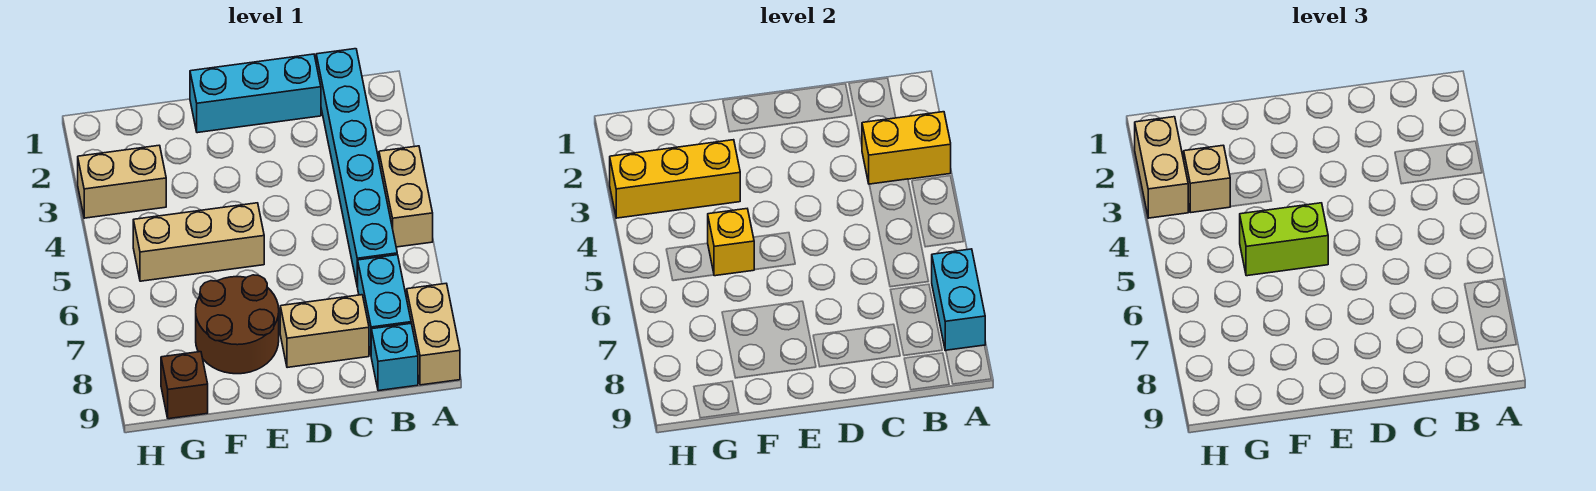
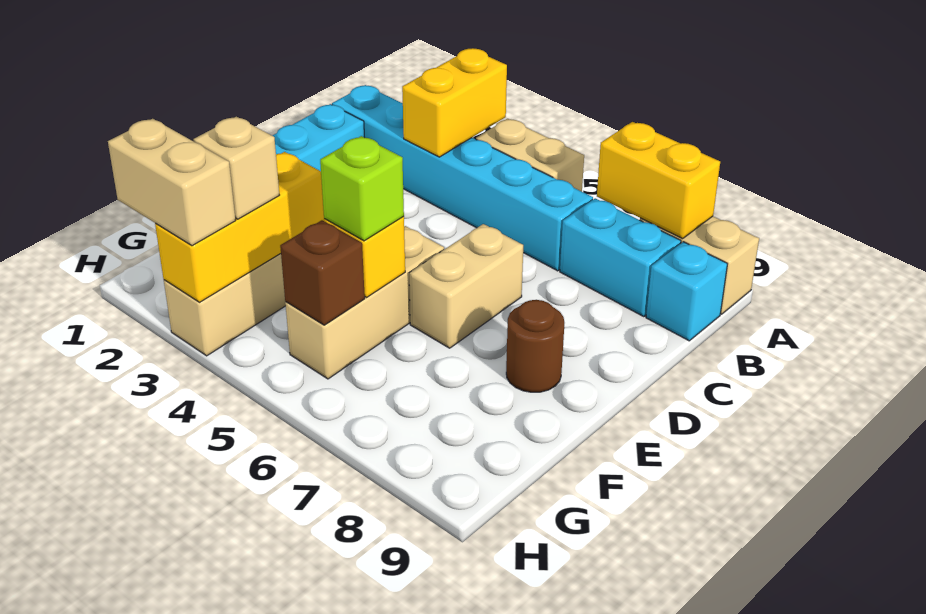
cyan brick A7:A8 level 2 -> yellow brick A7:A8 level 2
tan brick C8:D8 level 1 -> tan brick D6:E6 level 1
lime brick E5:F5 level 3 -> lime brick F5 level 3
brown round brick E7:F8 level 1 -> brown round brick E8 level 1
brown brick G9 level 1 -> brown brick G5 level 2

